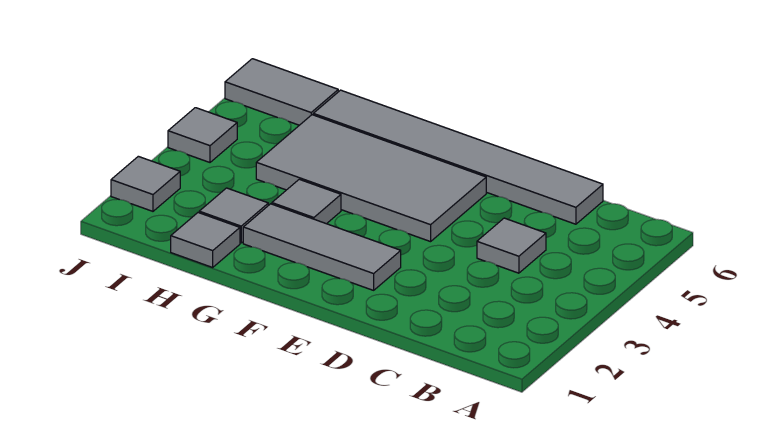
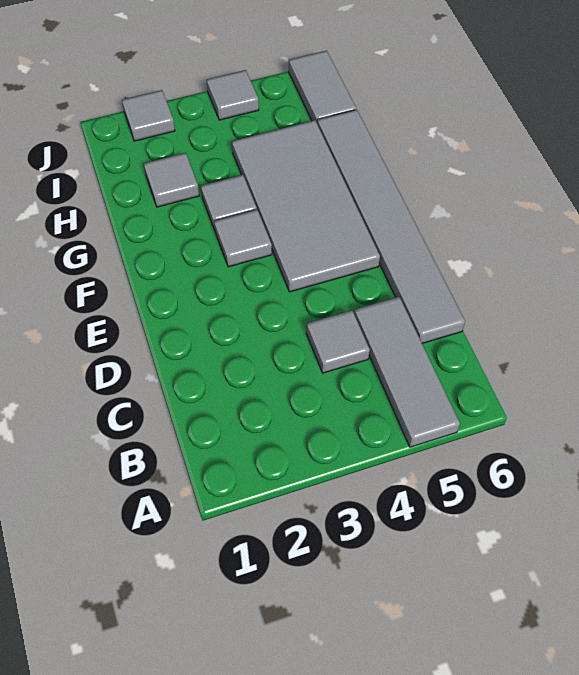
grey tile E2:G2 level 1 -> grey tile A5:C5 level 1
grey tile H1 level 1 -> grey tile F3 level 1

